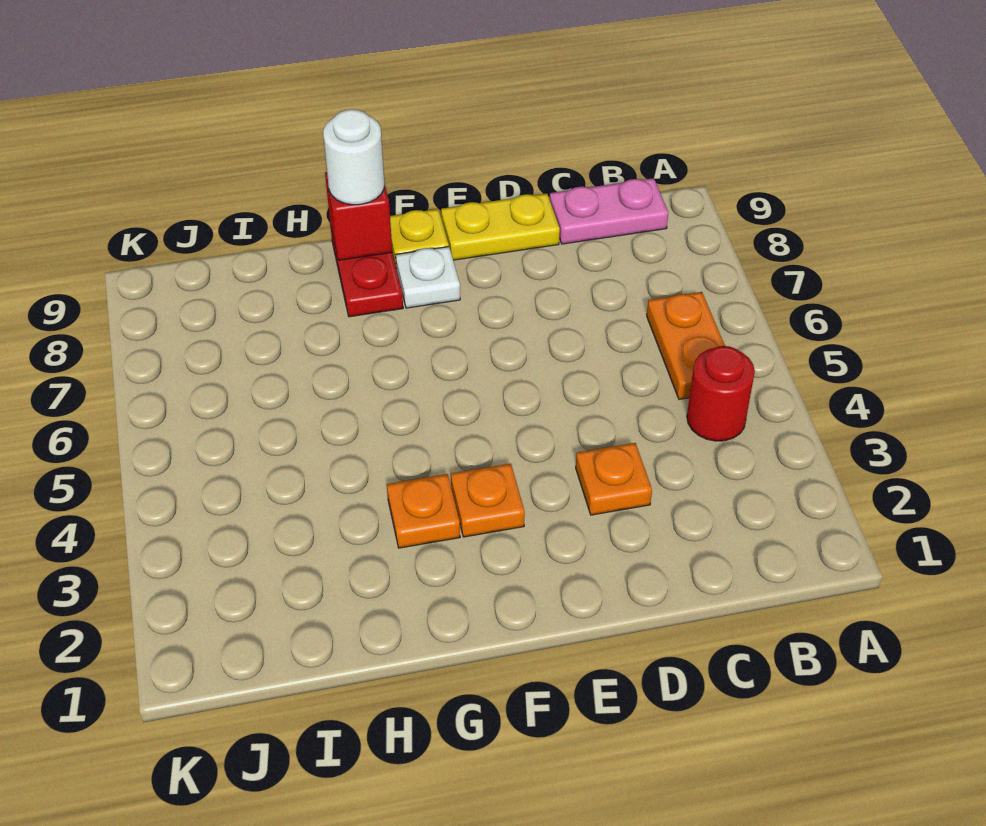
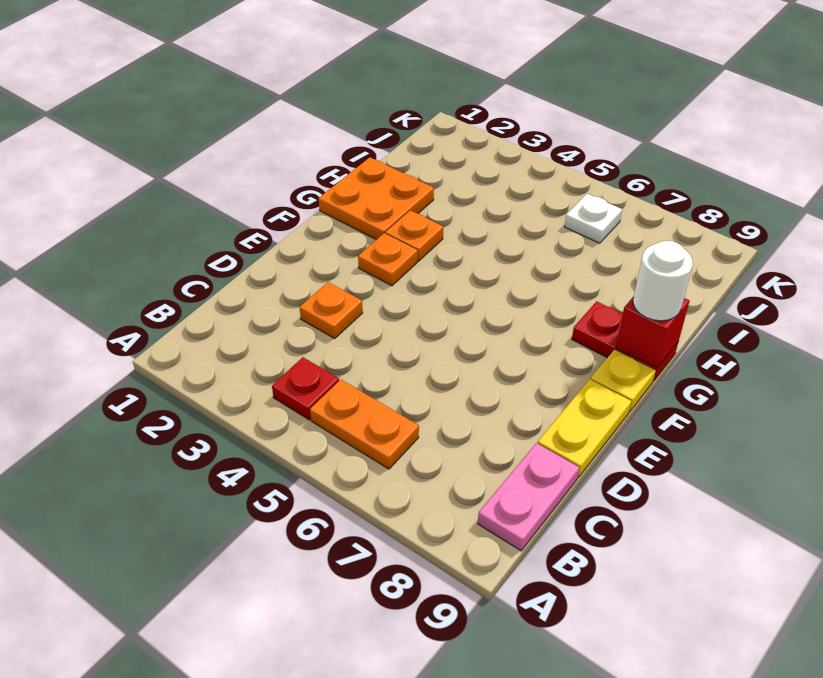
red round brick B4 level 1 -> red plate B4 level 1
white plate F8 level 1 -> white plate J6 level 1
none -> orange plate G1:H2 level 1

